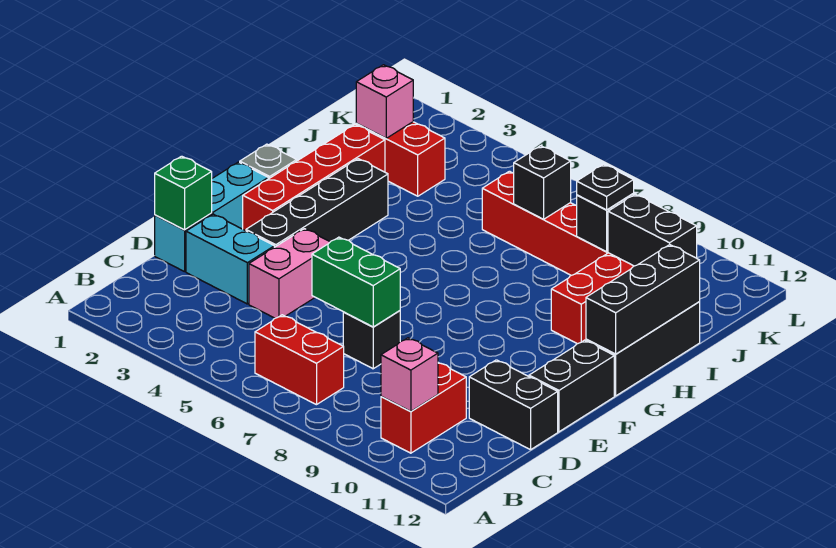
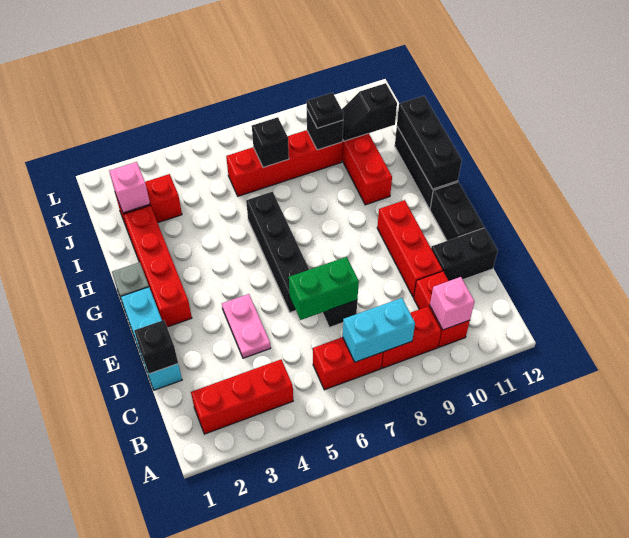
none -> red brick B2:B4 level 1
none -> red brick B8:B9 level 1
green brick D1 level 2 -> black brick D1 level 2
cyan brick D2:D3 level 1 -> cyan brick B7:B8 level 2
pink brick D4:E4 level 1 -> pink plate D4:E4 level 1
none -> red brick D10:F10 level 1
black brick E3:H3 level 1 -> black brick E6:H6 level 1
black brick J10:J11 level 2 -> black slope J10:J11 level 2 top 11

